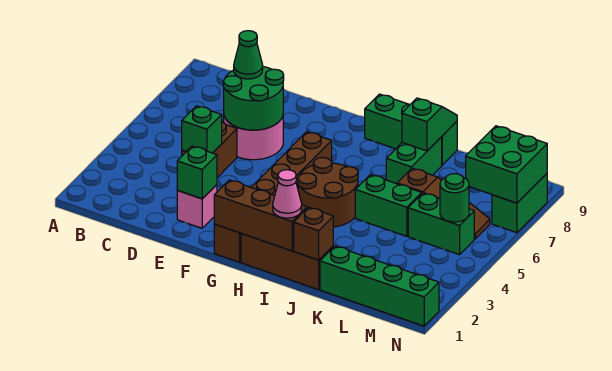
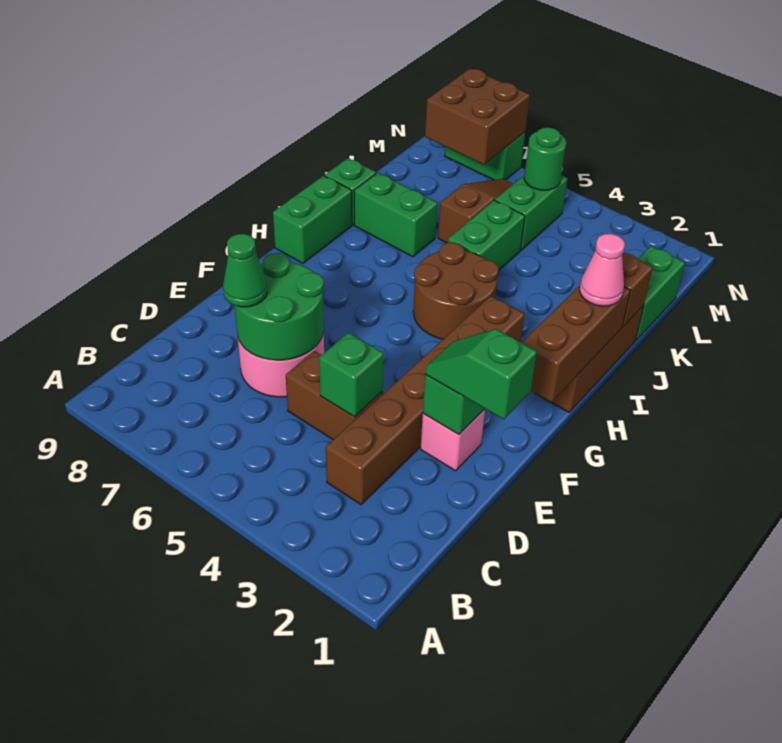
brown brick G1:G6 level 1 -> brown brick C3:H3 level 1
green slope J8:J9 level 2 top 8 -> green slope E1:E2 level 3 top 1
green brick K1:N1 level 1 -> green brick K1:L1 level 1
green brick M7:N8 level 2 -> brown brick M7:N8 level 2

